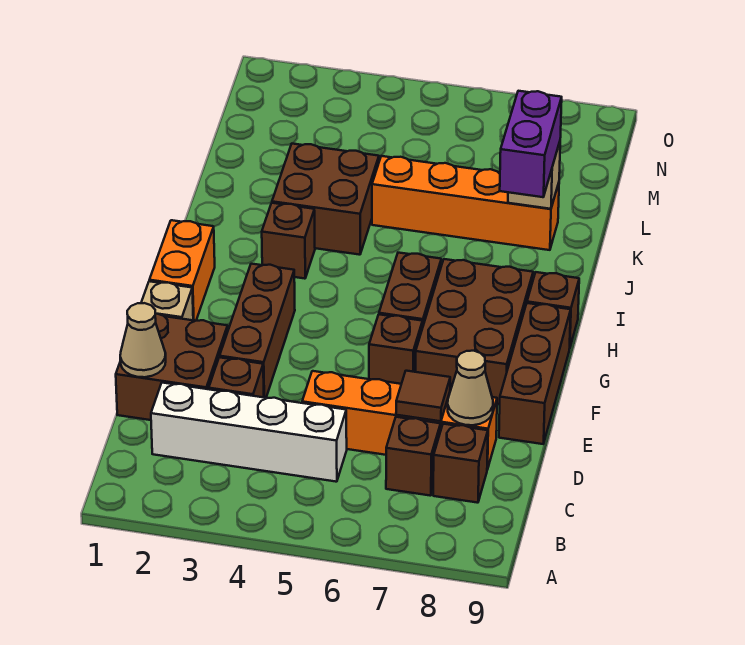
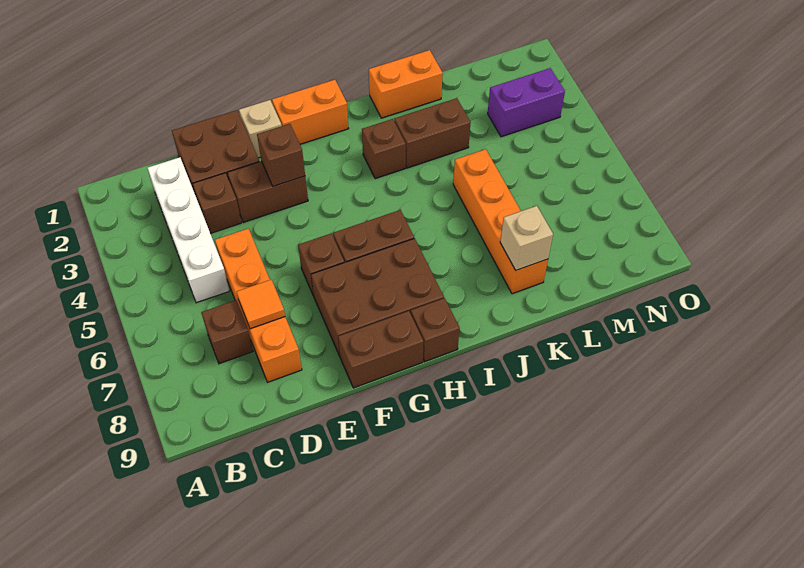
brown brick C8 level 1 -> brown brick F3 level 2
tan cone D1 level 2 -> none
brown tile D7 level 2 -> orange tile D7 level 2
tan cone D8 level 2 -> none
brown brick E3:G3 level 1 -> brown brick E3:F3 level 1
brown brick E9:G9 level 1 -> brown brick F9:G9 level 1
none -> orange brick J1:K1 level 1
brown brick J3:K4 level 1 -> brown brick J3:K3 level 1
purple brick J8:K8 level 3 -> purple brick M3:N3 level 1

